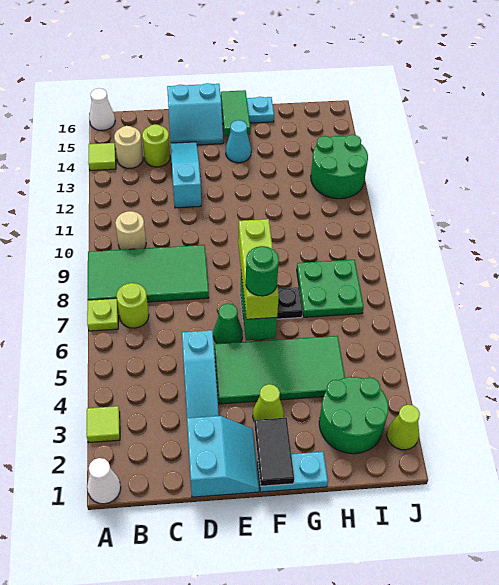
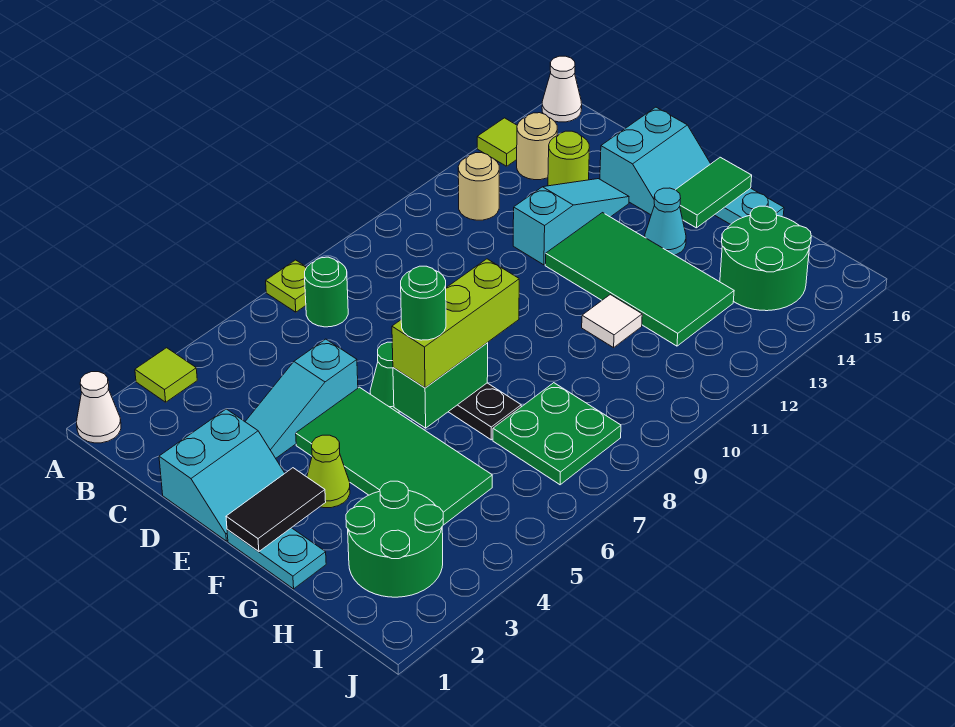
green tile A8:D9 level 1 -> green tile E12:H13 level 1
lime round brick B7 level 1 -> green round brick B7 level 1
tan round brick B10 level 1 -> tan round brick B12 level 1
cyan slope D15:E16 level 1 top 16 -> cyan slope D15:E16 level 1 top D
none -> white tile G11 level 1
green round brick I12:J13 level 1 -> green round brick H14:I15 level 1
lime cone J2 level 1 -> none

